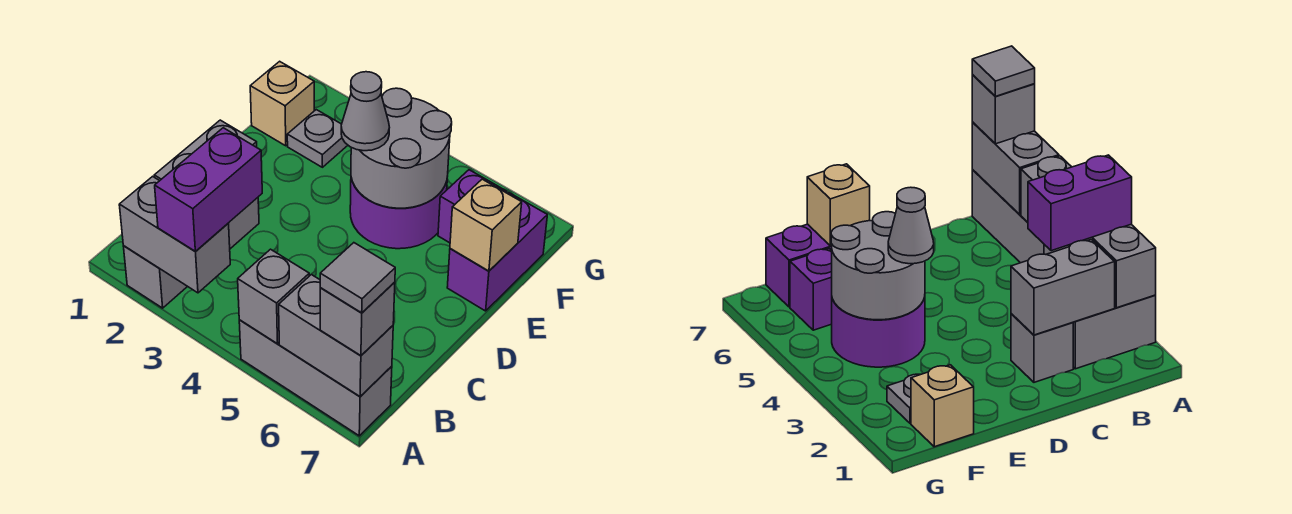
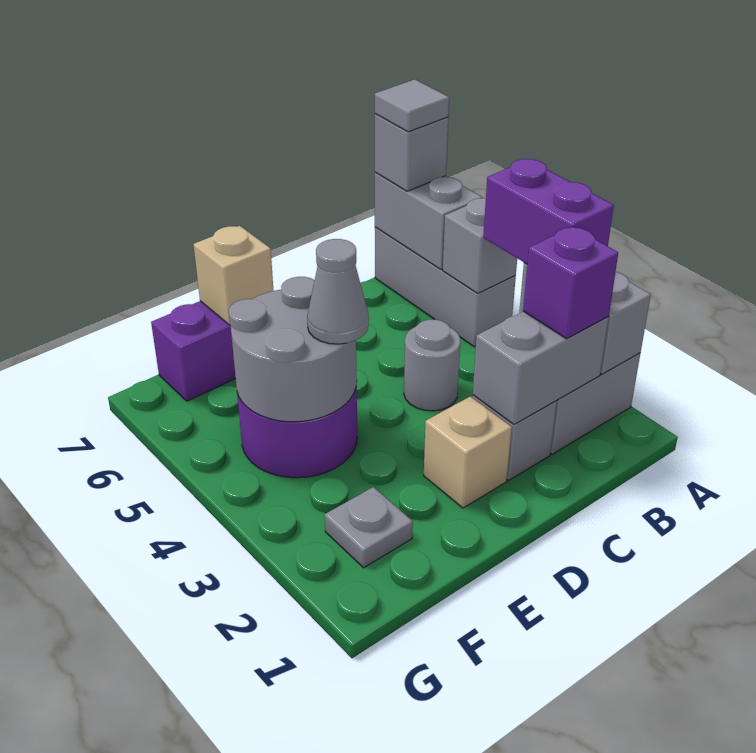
purple brick A3:B3 level 3 -> purple brick A3:A4 level 3
none -> grey round brick C4 level 1
tan brick F1 level 1 -> tan brick D2 level 1
purple brick F6 level 1 -> purple brick B2 level 3

